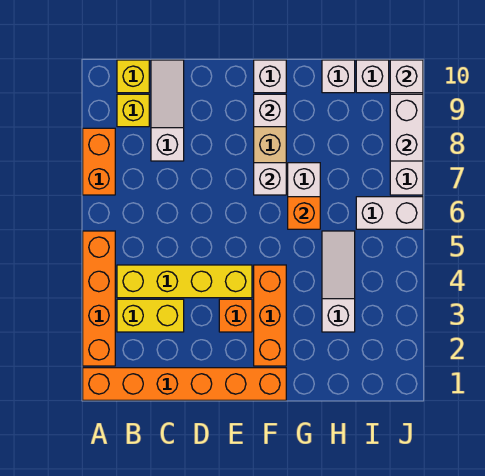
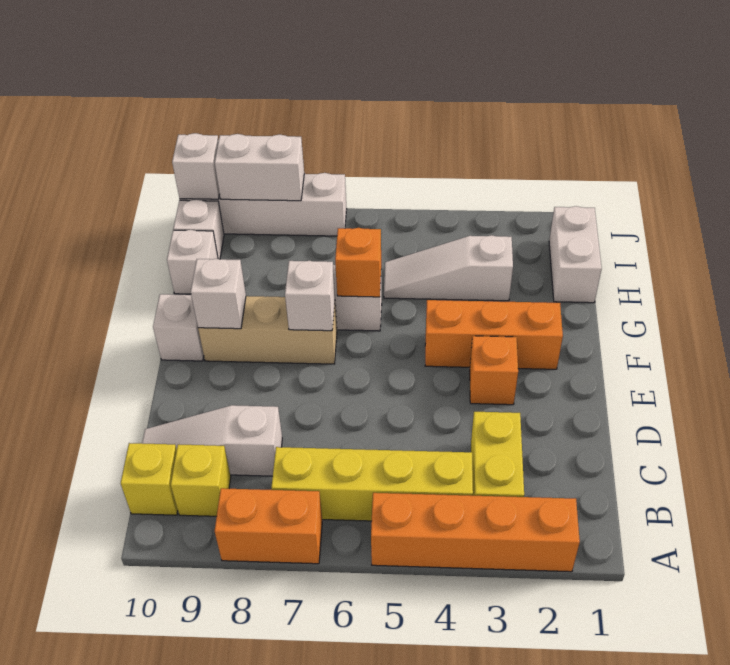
orange brick A1:F1 level 1 -> none
yellow brick B4:E4 level 1 -> yellow brick B4:B7 level 1
white brick I6:J6 level 1 -> white brick H1:I1 level 1

